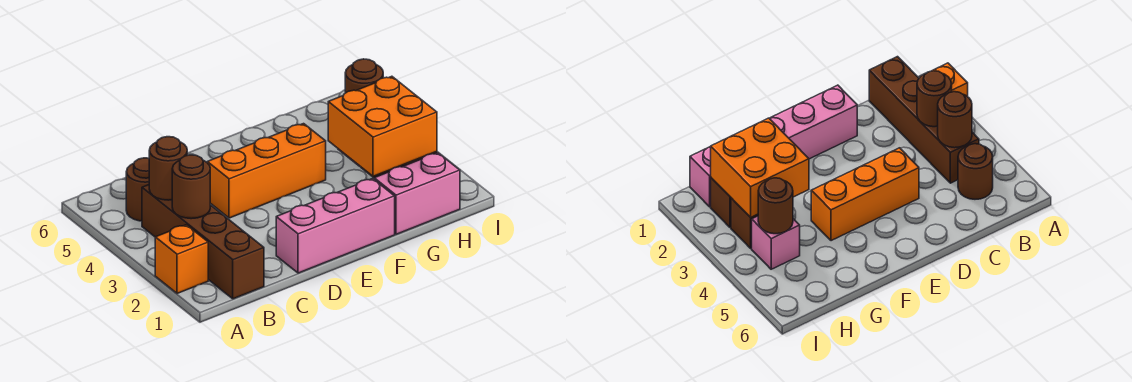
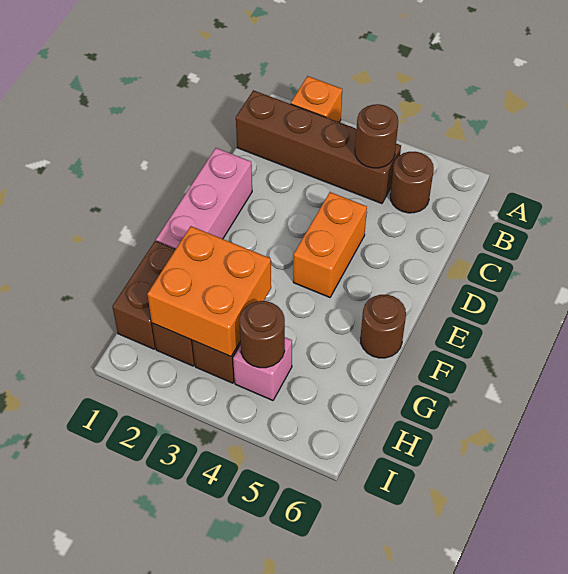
brown round brick B3 level 2 -> brown round brick F6 level 1
orange brick D4:F4 level 1 -> orange brick D4:E4 level 1
pink brick G1:H1 level 1 -> brown brick G1:H1 level 1

